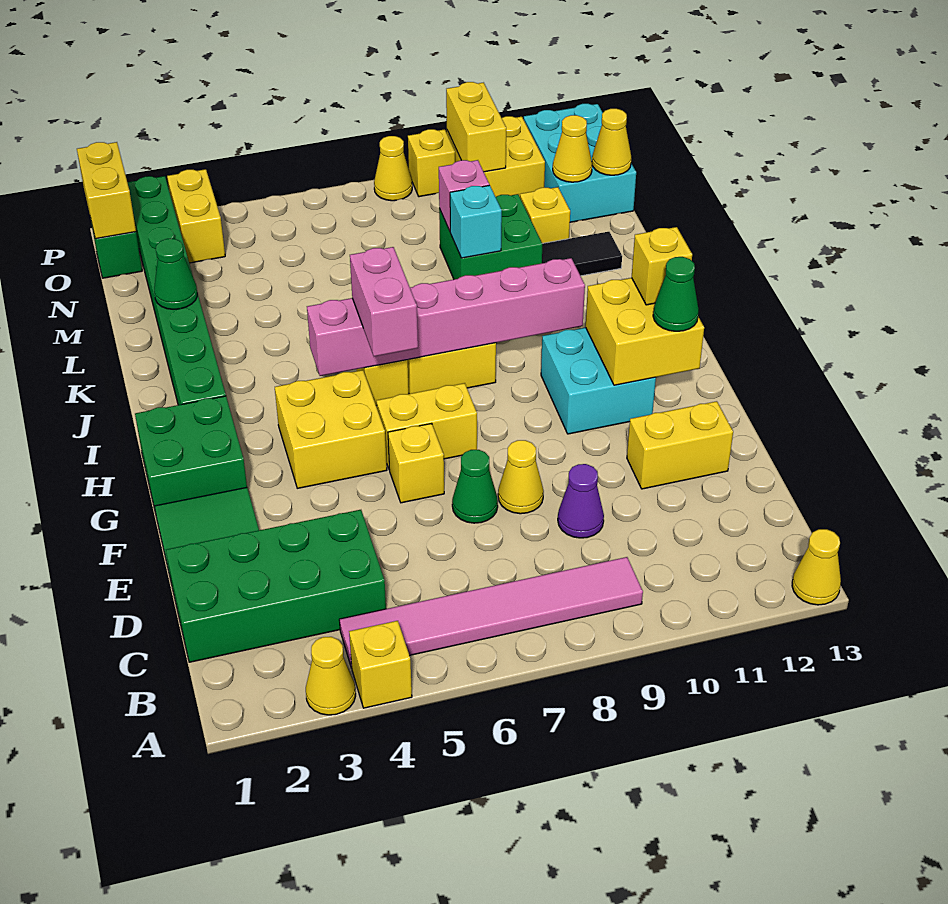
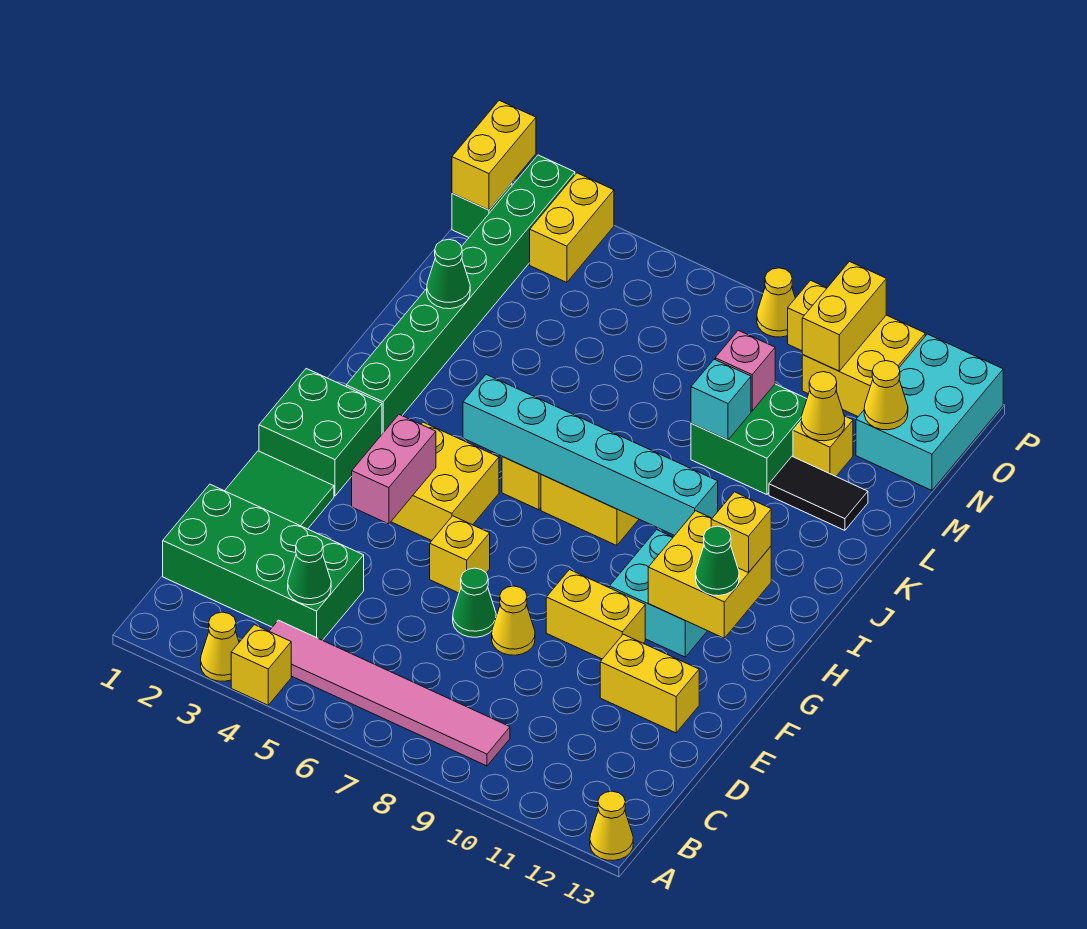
none -> green cone C4 level 2
purple cone D9 level 1 -> none
yellow brick G6:G7 level 1 -> yellow brick F9:F10 level 1
pink brick H6:I6 level 3 -> pink brick F4:G4 level 2
pink brick I5:I10 level 2 -> cyan brick I5:I10 level 2
yellow cone N13 level 2 -> yellow cone M11 level 2

